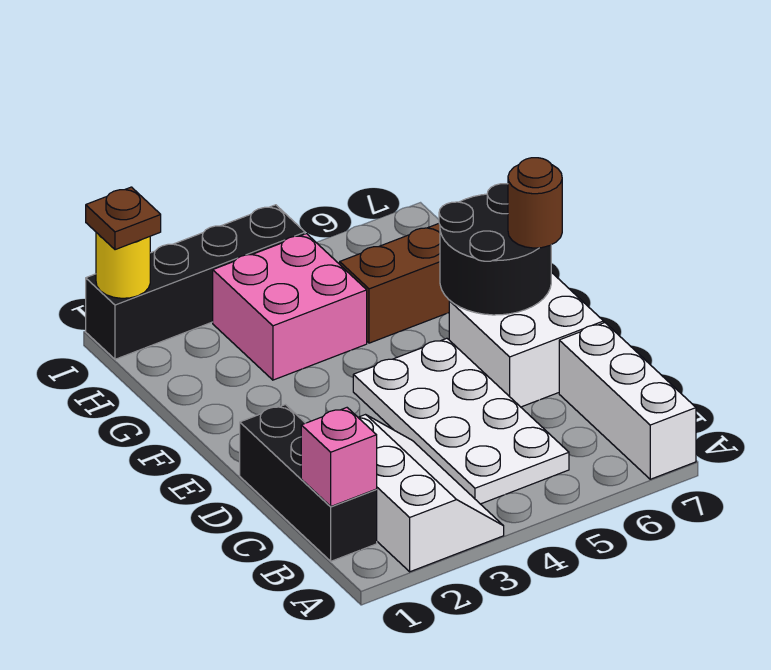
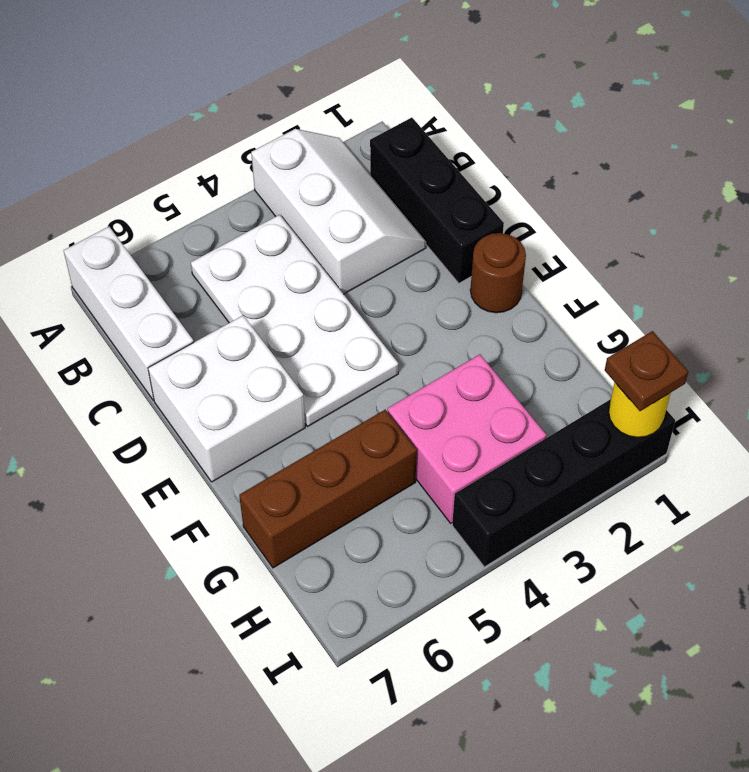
white slope A2:C3 level 1 top 2 -> white slope A2:C3 level 1 top 3
pink brick B1 level 2 -> none
black round brick E6:F7 level 2 -> none
brown round brick E7 level 3 -> brown round brick E1 level 1

